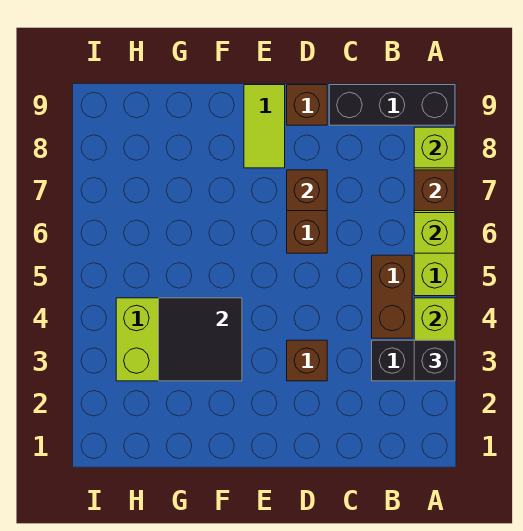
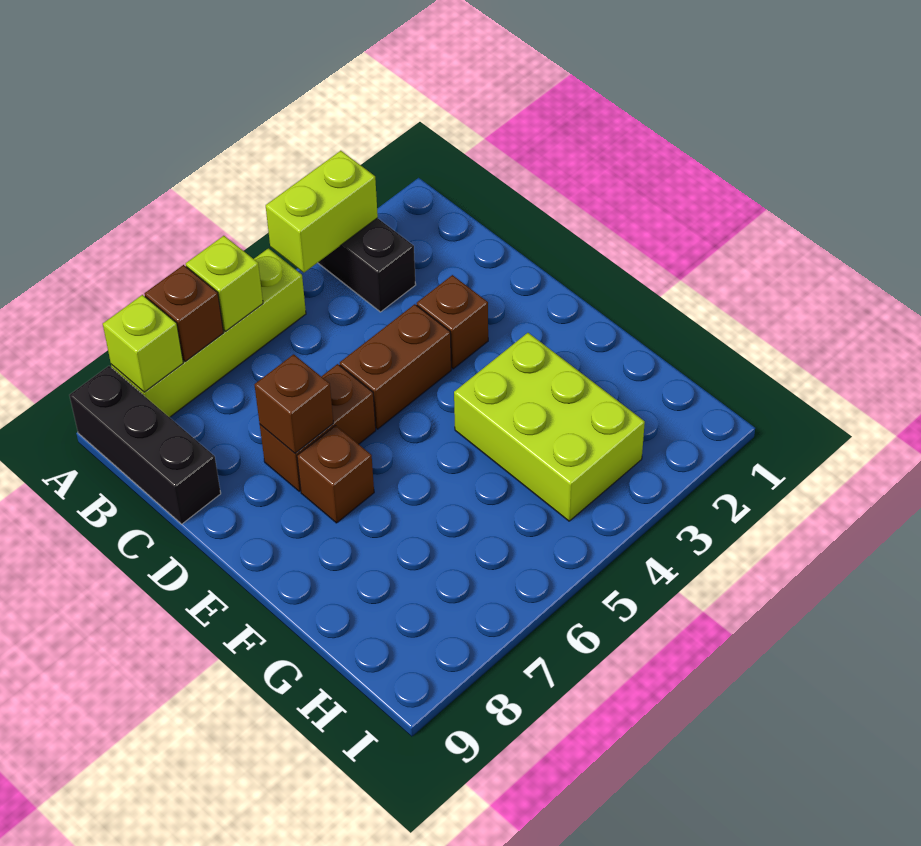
black brick A3 level 3 -> none
brown brick B4:B5 level 1 -> brown brick D4:D5 level 1
brown brick D9 level 1 -> brown brick E7 level 1
lime tile E8:E9 level 1 -> none
black tile F3:G4 level 2 -> none

